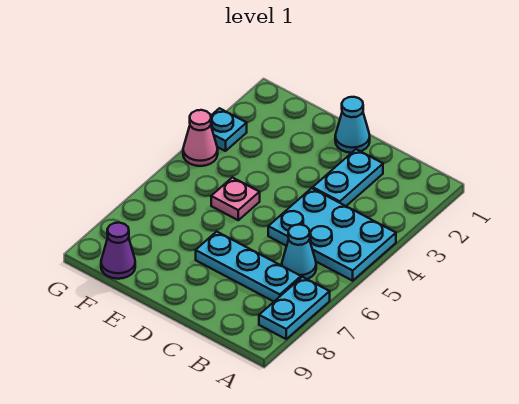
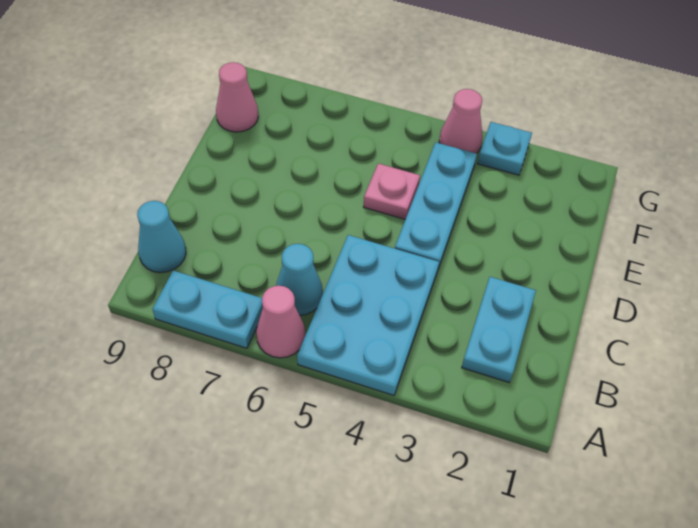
none -> pink cone A6 level 1
cyan plate B7:D7 level 1 -> cyan plate D4:F4 level 1
cyan plate C2:C3 level 1 -> cyan plate B2:C2 level 1
cyan cone D1 level 1 -> cyan cone B9 level 1
purple cone F9 level 1 -> pink cone F9 level 1

